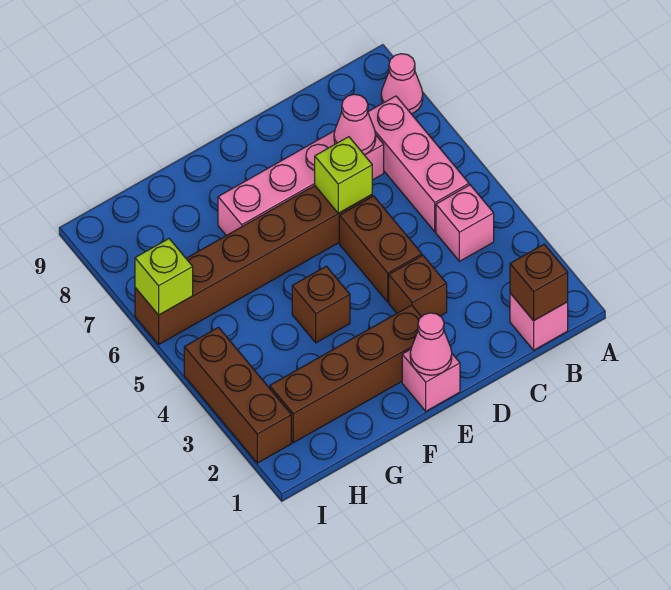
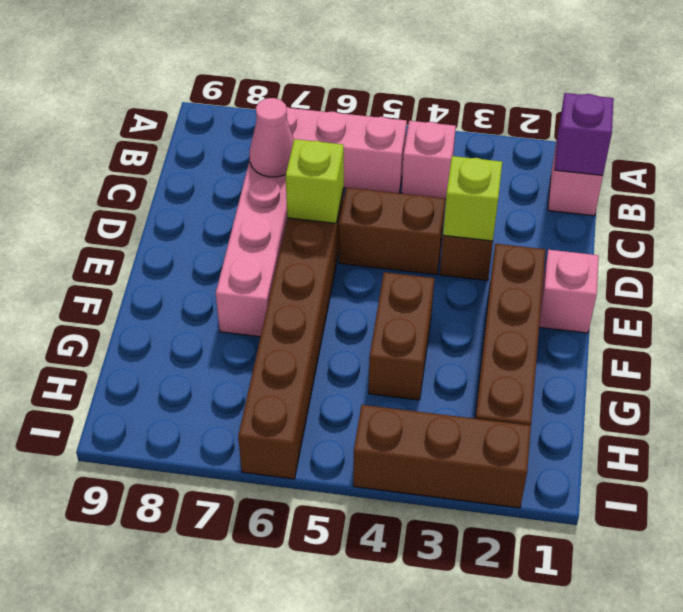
pink cone A8 level 1 -> none
brown brick B1 level 2 -> purple brick B1 level 2
pink cone E1 level 2 -> none
brown brick F4 level 1 -> brown brick F4:G4 level 1
lime brick I6 level 2 -> lime brick D3 level 2

